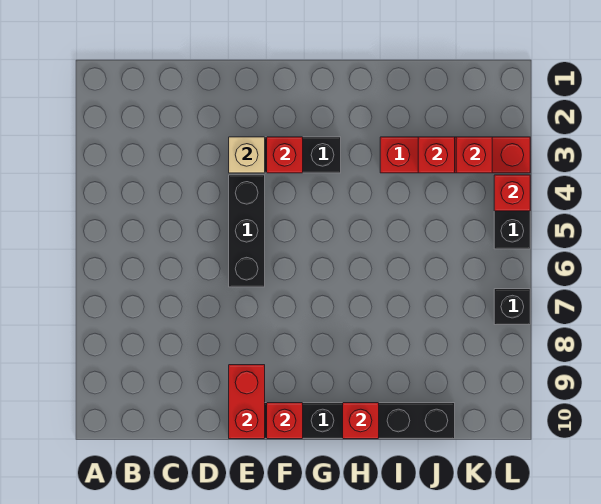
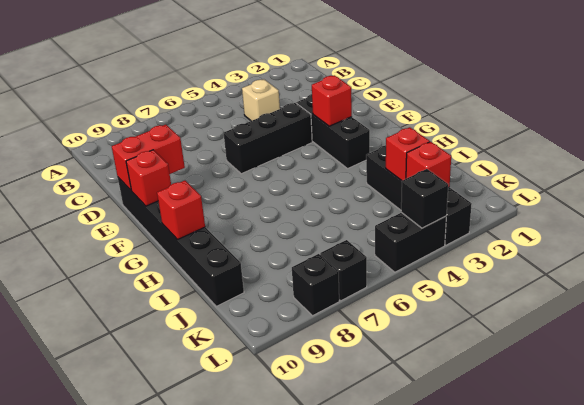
tan brick E3 level 2 -> tan brick C4 level 1
red brick I3:L3 level 1 -> black brick I3:L3 level 1
red brick L4 level 2 -> black brick L4 level 2
none -> black brick L8 level 1

